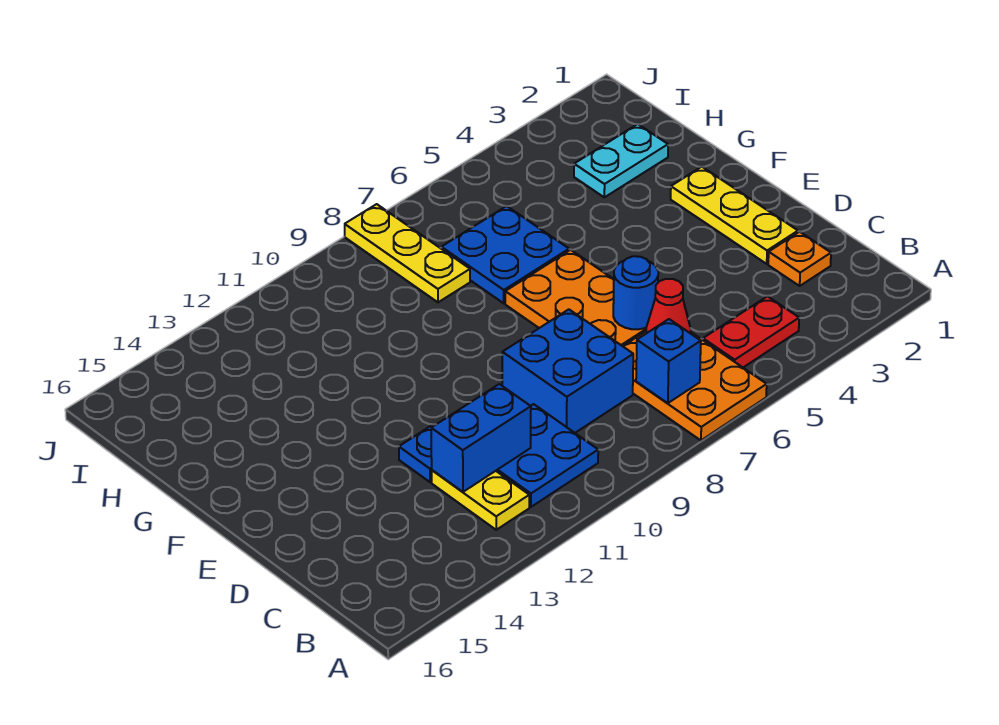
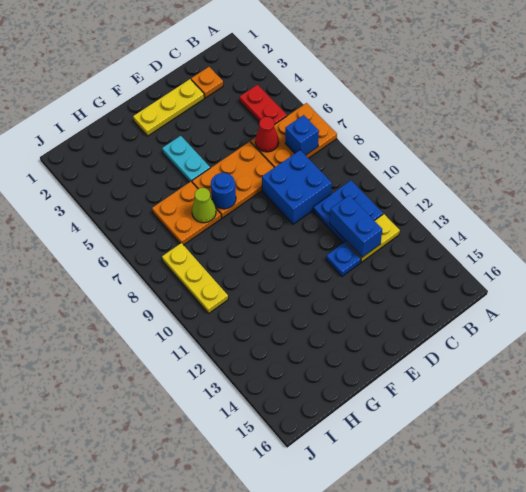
blue round brick D6 level 2 -> blue round brick F7 level 2
blue plate G6:H7 level 1 -> orange plate G6:H7 level 1
none -> lime cone G7 level 2
cyan plate H2:H3 level 1 -> cyan plate F4:F5 level 1
yellow plate H8:J8 level 1 -> yellow plate I8:I10 level 1

